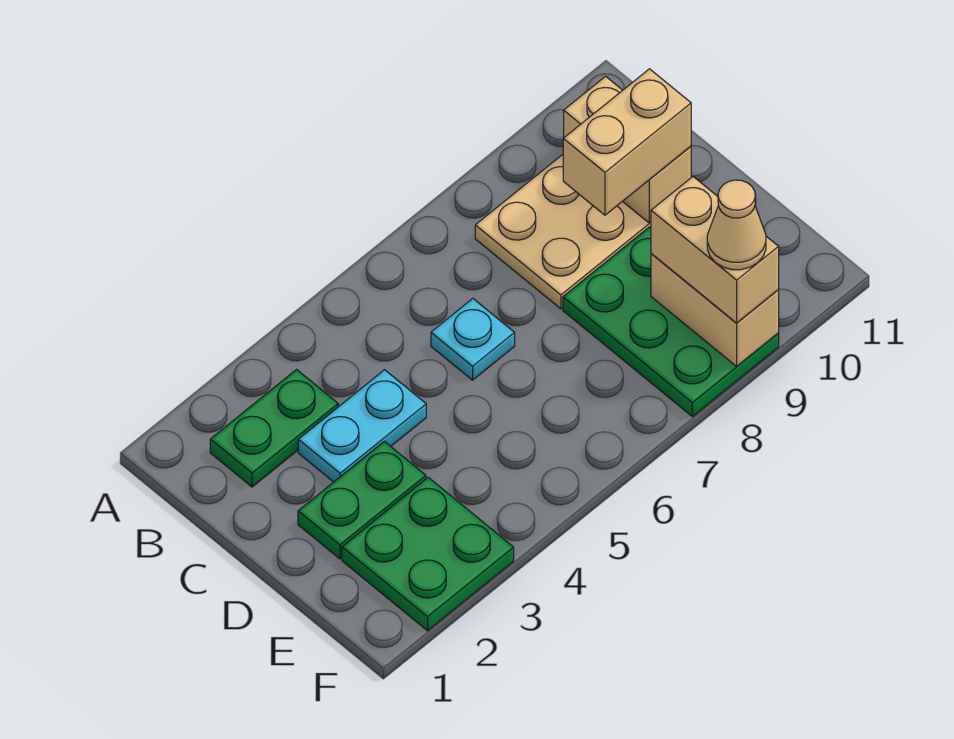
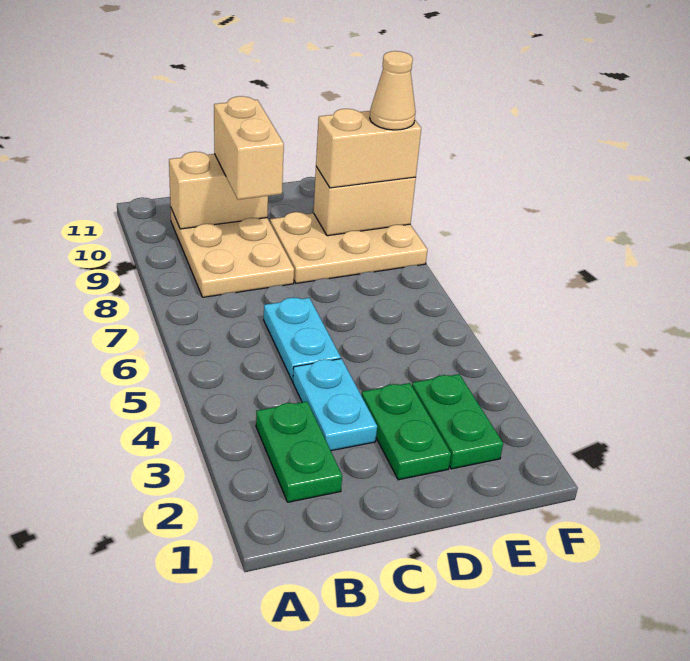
cyan plate C6 level 1 -> cyan plate C5:C6 level 1
green plate D8:F9 level 1 -> tan plate D8:F9 level 1
green plate E2:F3 level 1 -> green plate E2:E3 level 1

